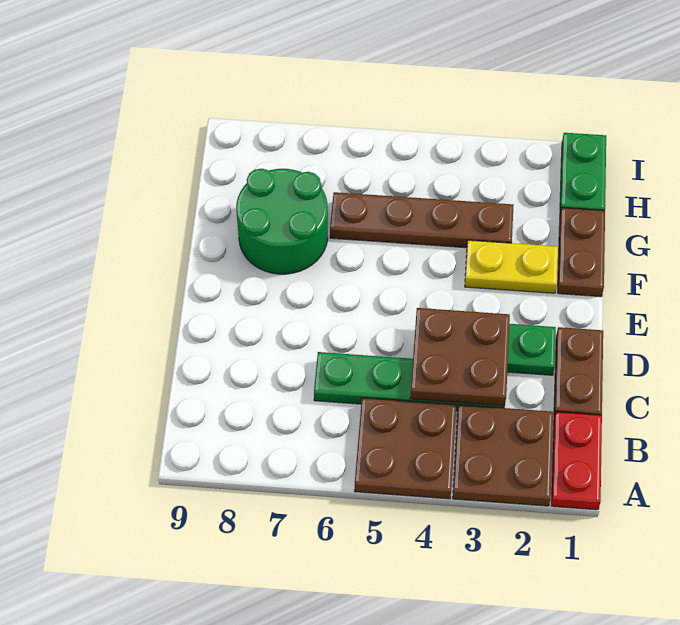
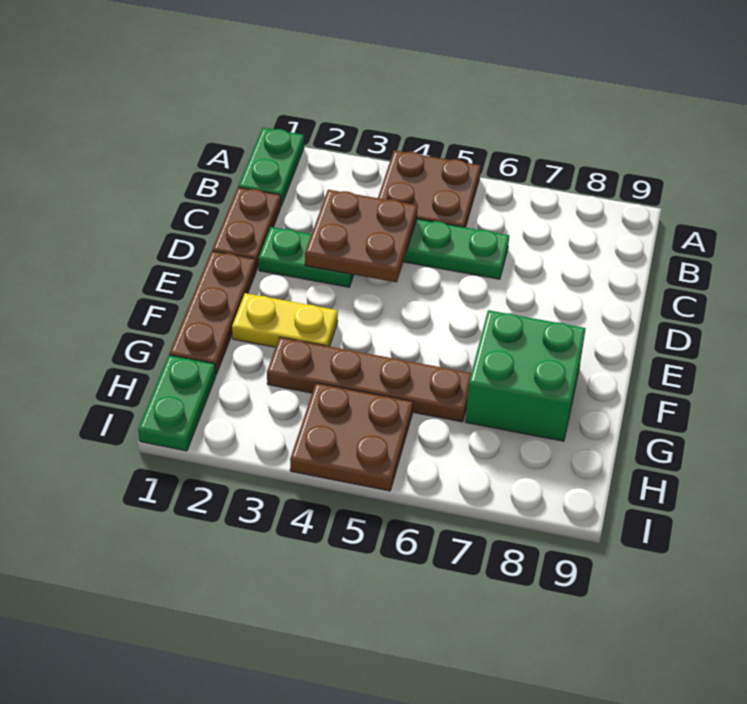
red plate A1:B1 level 1 -> green plate A1:B1 level 1
brown plate A2:B3 level 1 -> brown plate H4:I5 level 1
brown plate F1:G1 level 1 -> brown plate E1:G1 level 1
green round brick F7:G8 level 1 -> green brick F7:G8 level 1

